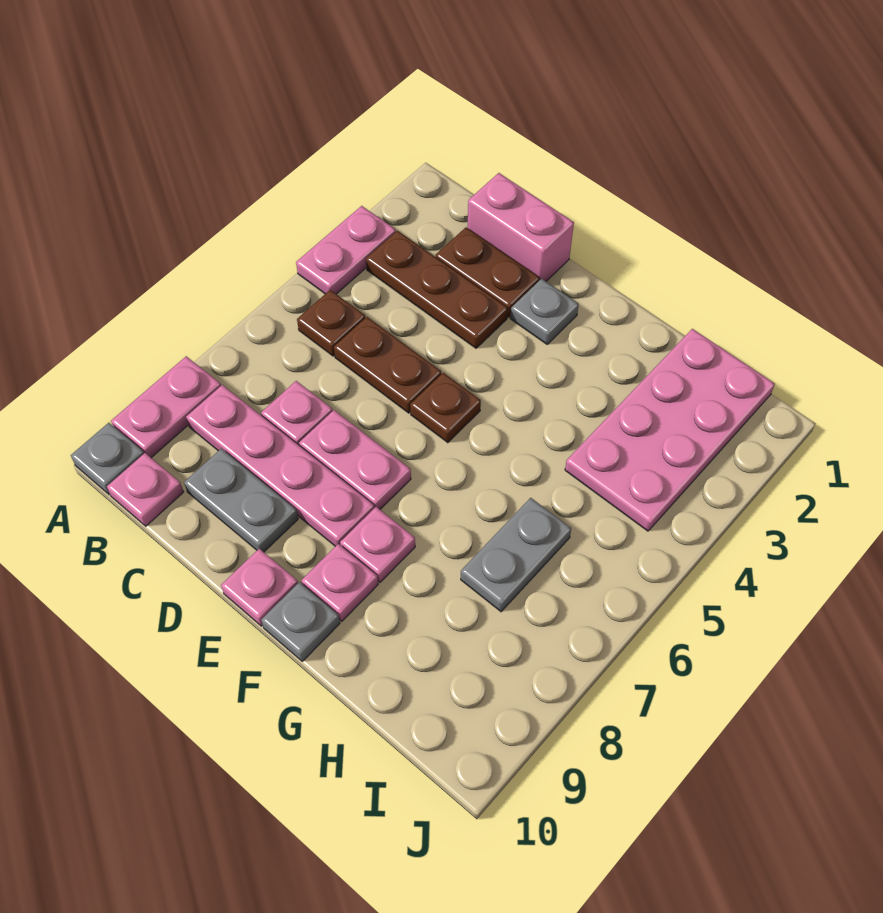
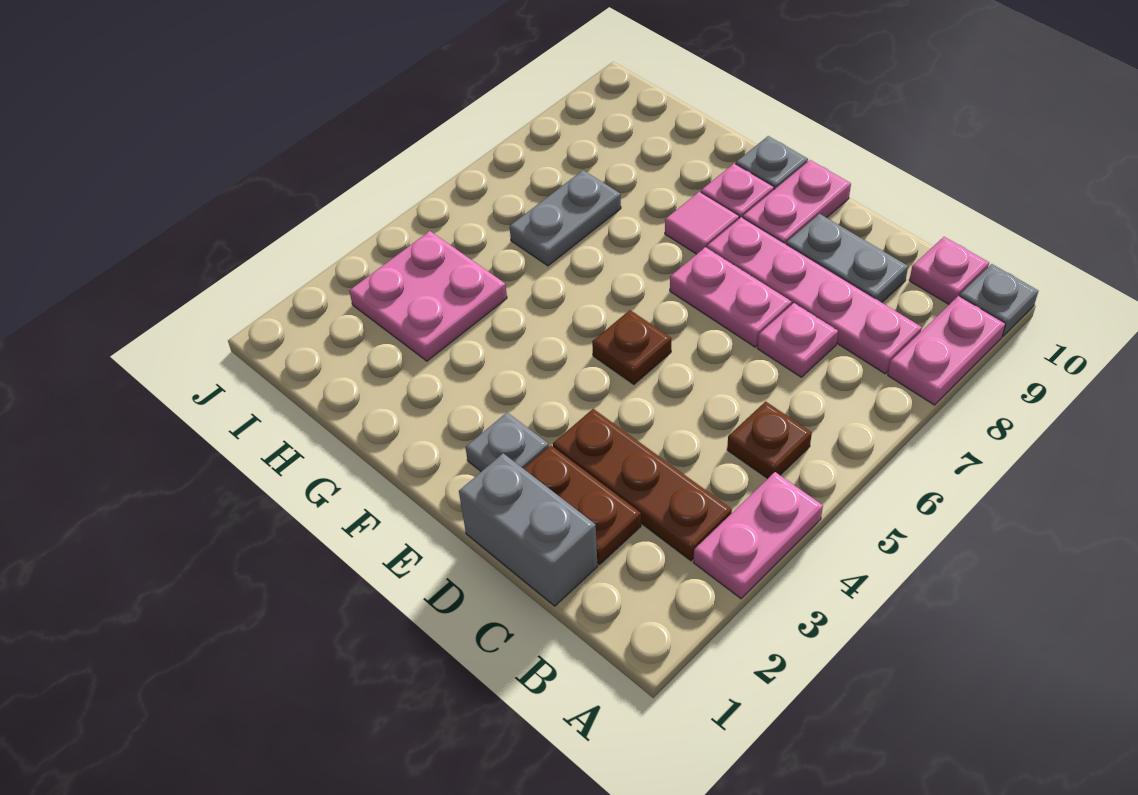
pink brick C1:D1 level 1 -> grey brick C1:D1 level 1
brown plate C5:D5 level 1 -> none
pink plate E10 level 1 -> pink plate E9:E10 level 1
pink plate F8 level 1 -> pink tile F8 level 1
pink plate H1:I4 level 1 -> pink plate H3:I4 level 1

